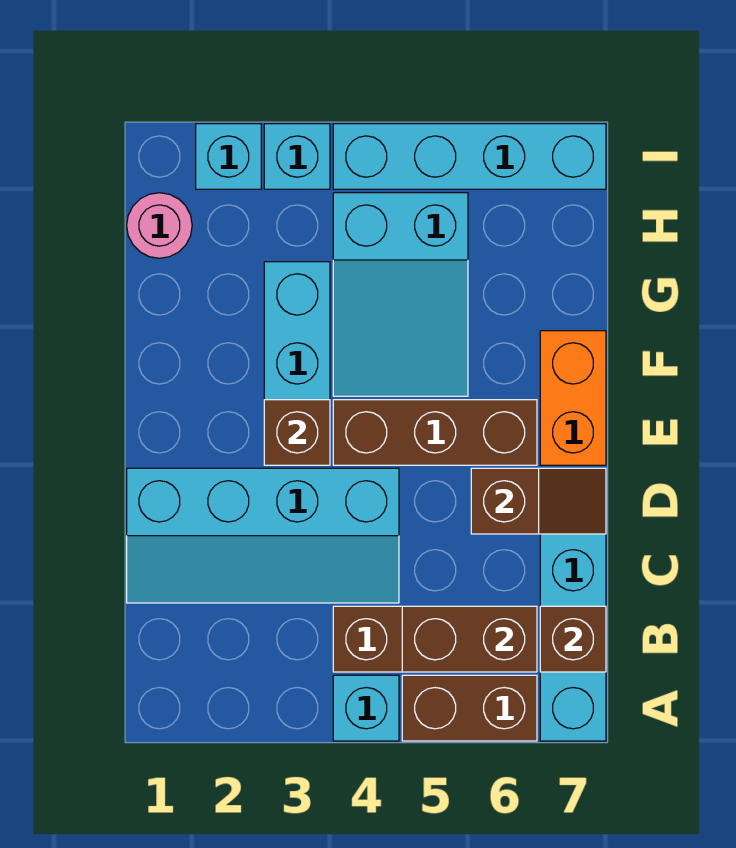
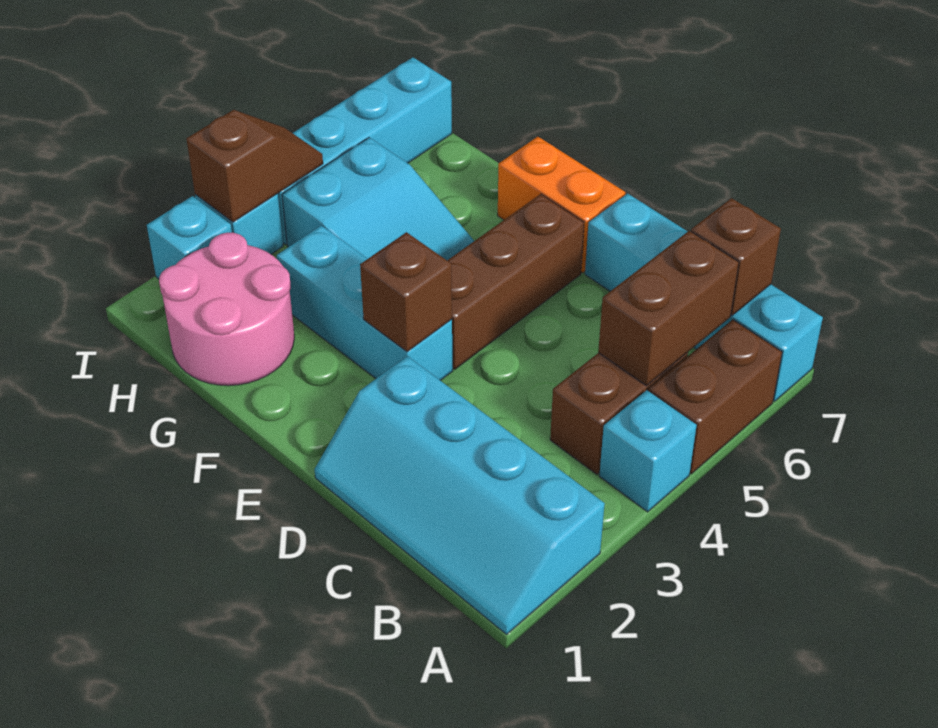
cyan slope C1:D4 level 1 top D -> cyan slope A1:D2 level 1 top 2
brown slope D6:D7 level 2 top 6 -> brown slope I3:I4 level 2 top 3
pink round brick H1 level 1 -> pink round brick G1:H2 level 1

